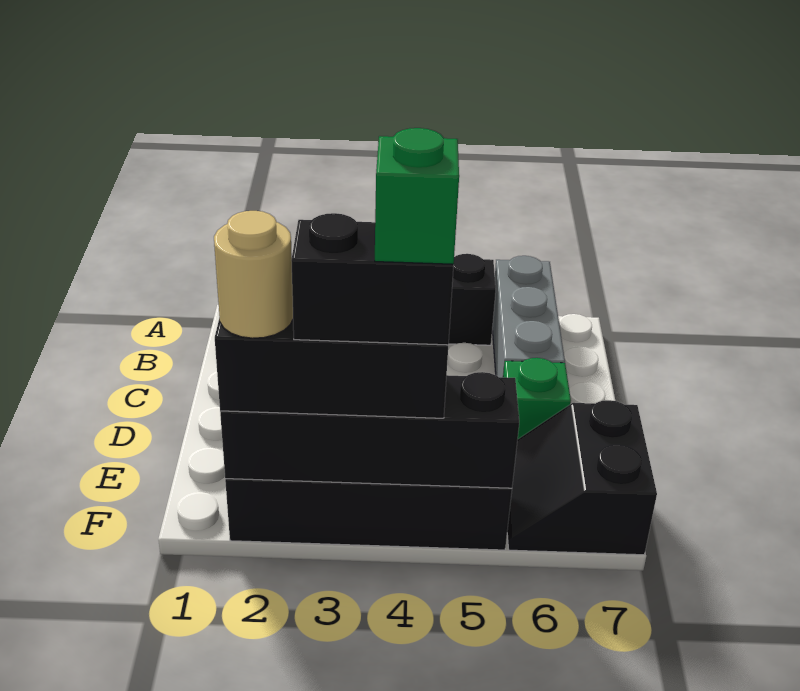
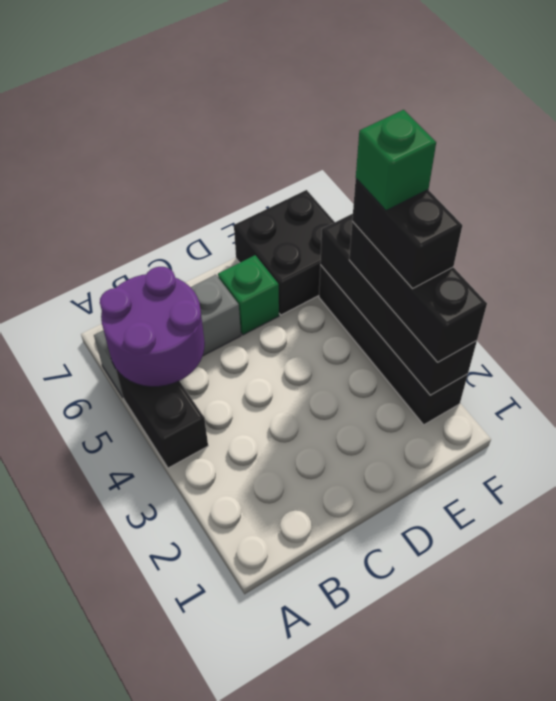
none -> purple round brick A5:B6 level 2
black slope E6:F7 level 1 top 7 -> black brick E6:F7 level 1
tan round brick F2 level 4 -> none

